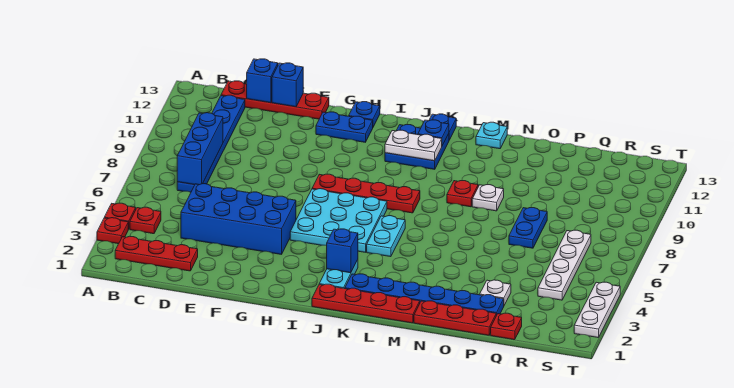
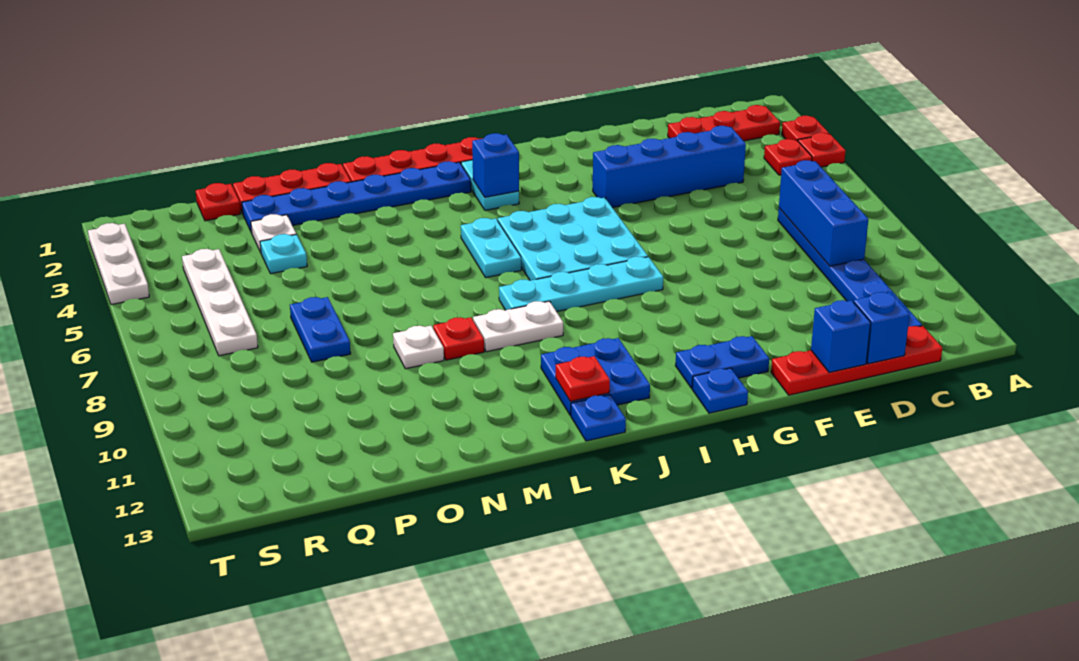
blue brick D4:G5 level 1 -> blue brick D4:G4 level 1
red plate H8:K8 level 1 -> cyan plate H8:K8 level 1
white plate J11:K11 level 2 -> white plate K9:L9 level 1
blue plate K12 level 2 -> red plate K12 level 2
cyan plate M13 level 1 -> cyan plate P4 level 1

